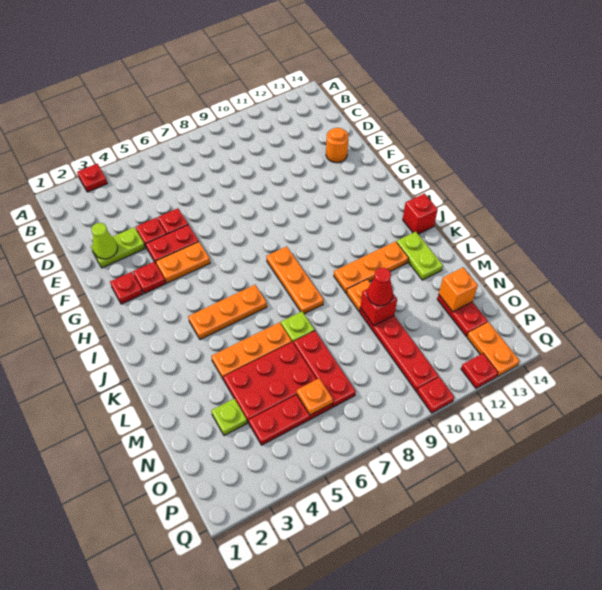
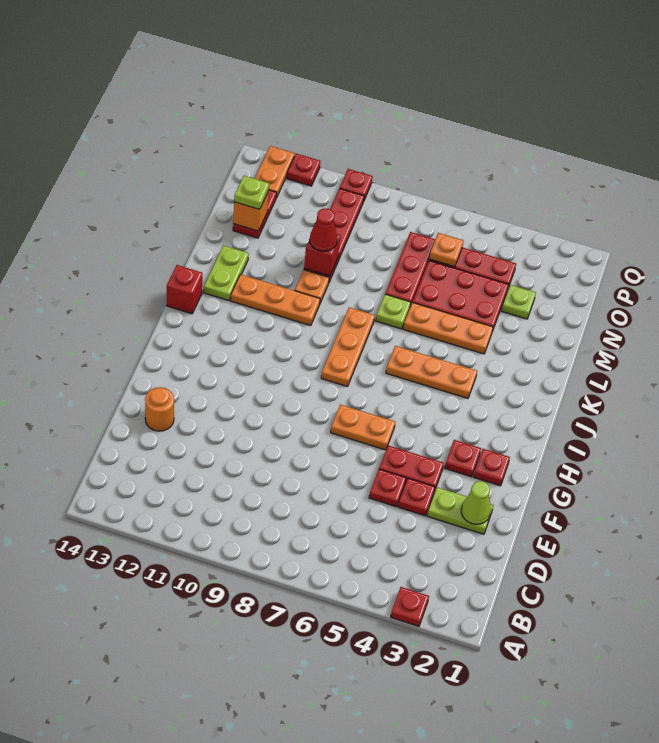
orange plate G4:G5 level 1 -> orange plate G6:G7 level 1
none -> lime plate N13 level 3

